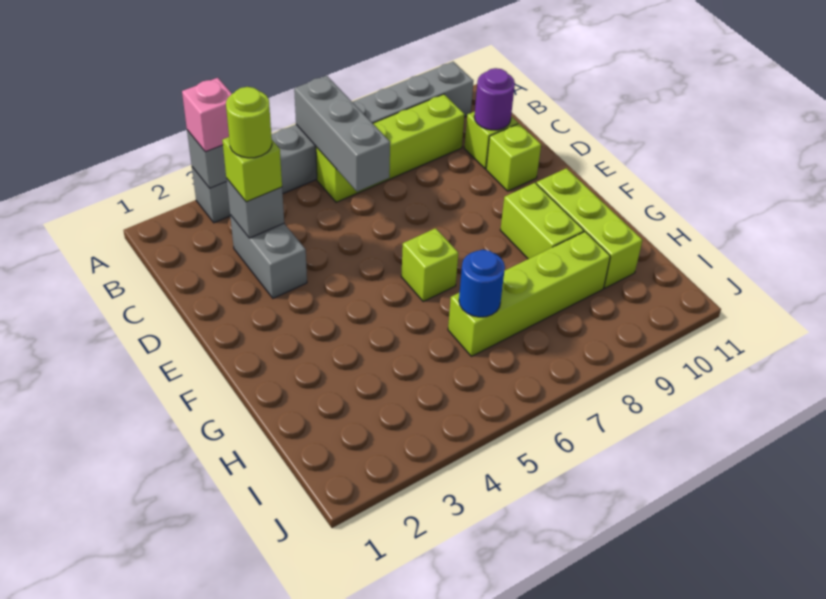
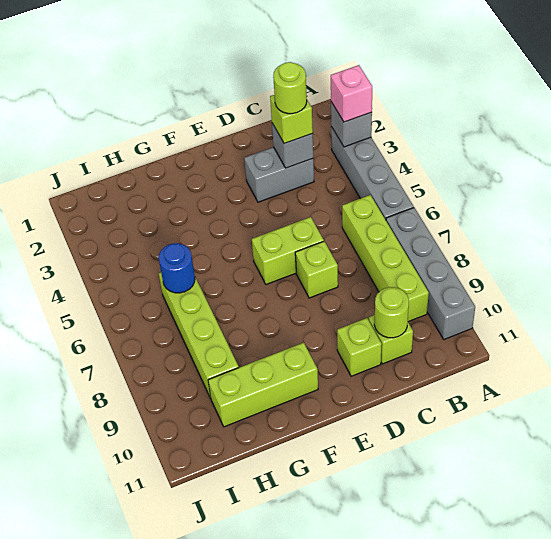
grey brick A6:C6 level 2 -> none
purple round brick C10 level 2 -> lime round brick C10 level 2
lime brick F6 level 1 -> lime brick D7 level 1
lime brick F9:G9 level 1 -> lime brick D6:E6 level 1

